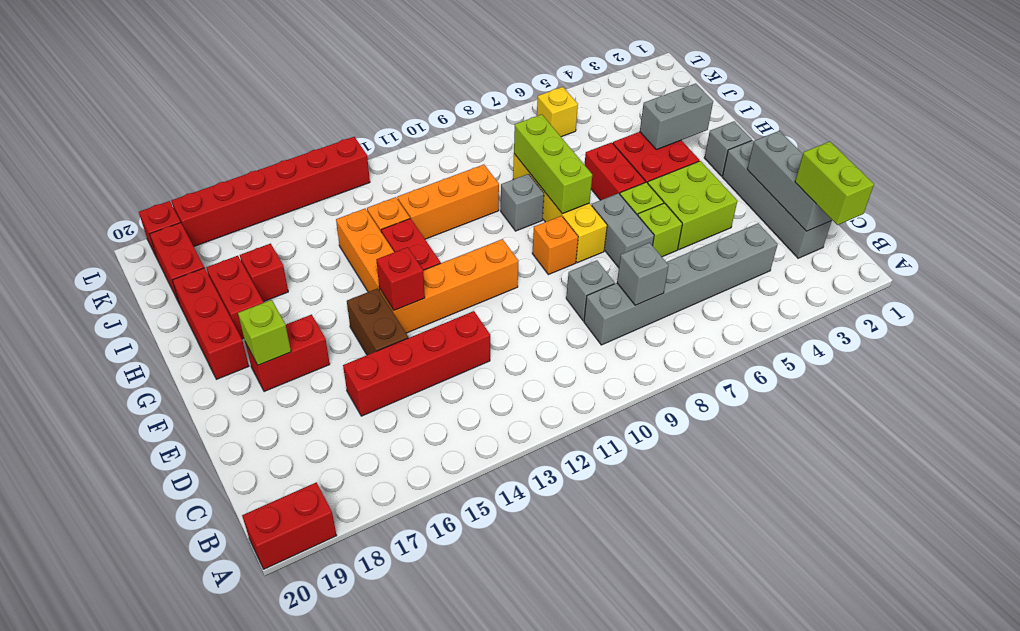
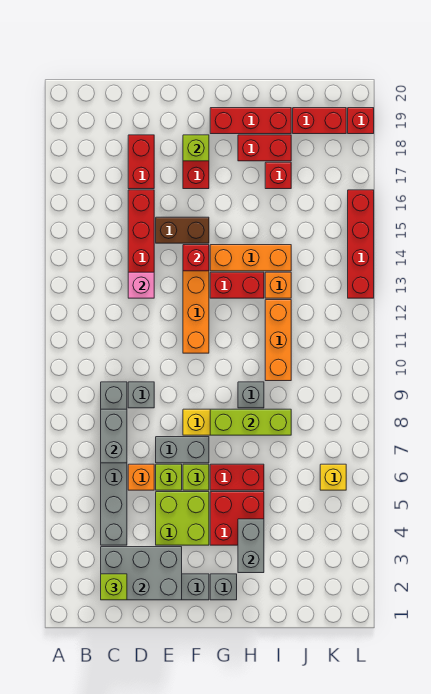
red brick A19:A20 level 1 -> red brick D17:D18 level 1
lime brick B2:C2 level 3 -> lime brick C2 level 3
grey brick C2:E2 level 2 -> grey brick C2:E3 level 2
grey brick C8 level 2 -> grey brick C7:C8 level 2
none -> pink brick D13 level 2
orange brick F9 level 1 -> orange brick D6 level 1
red brick L13:L18 level 1 -> red brick L13:L16 level 1

